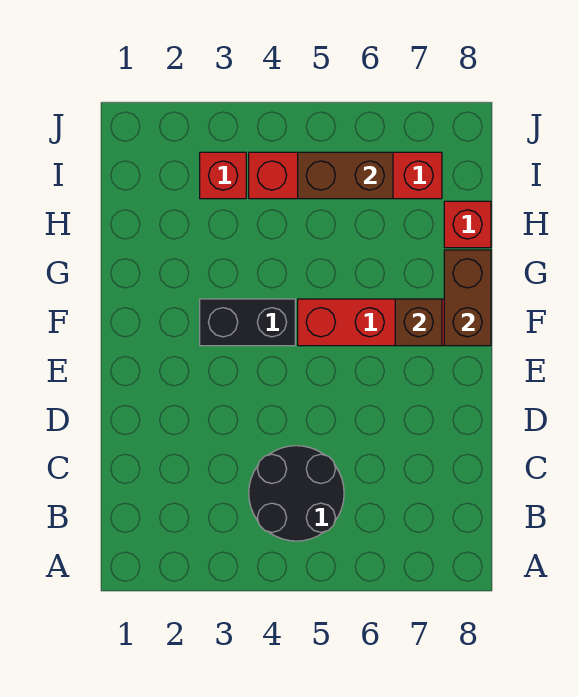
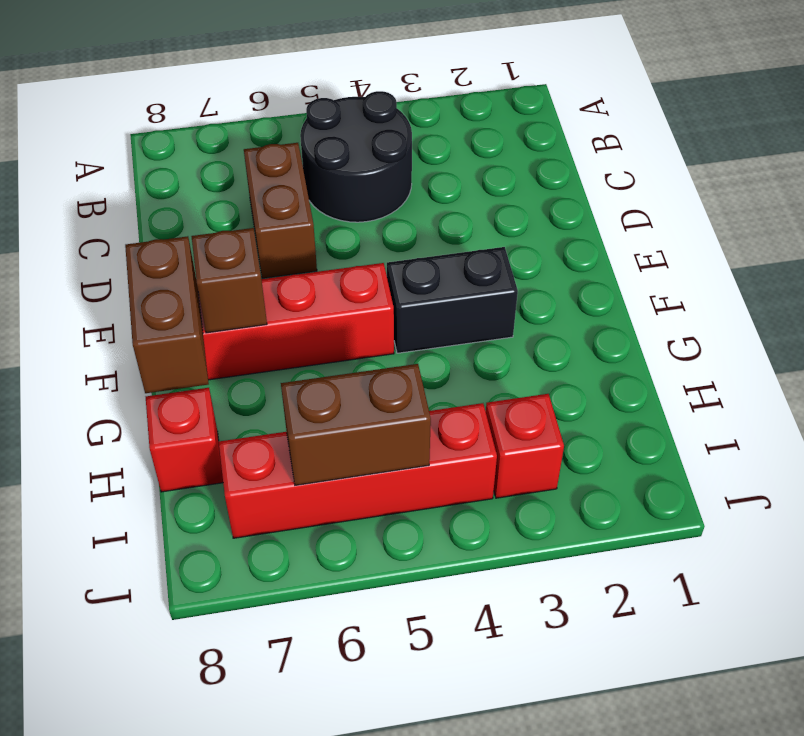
none -> brown brick C6:D6 level 1

